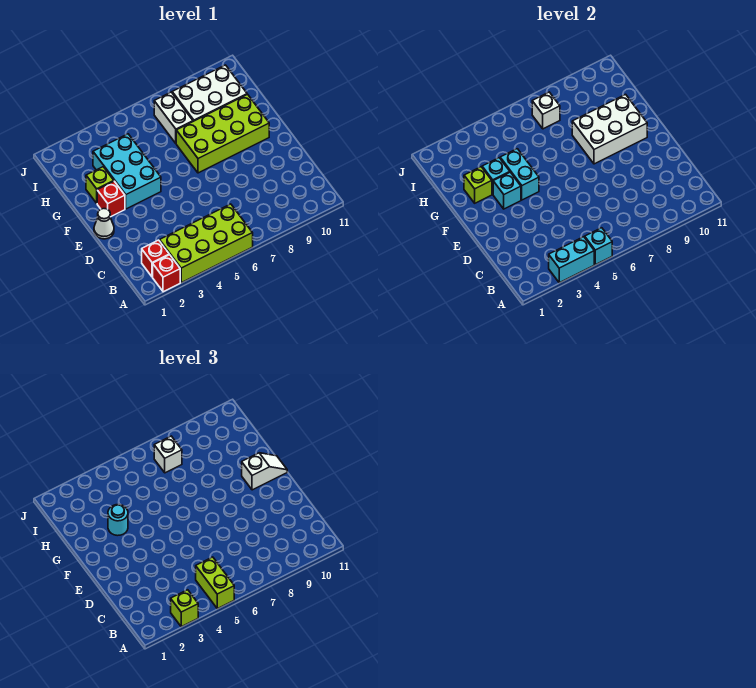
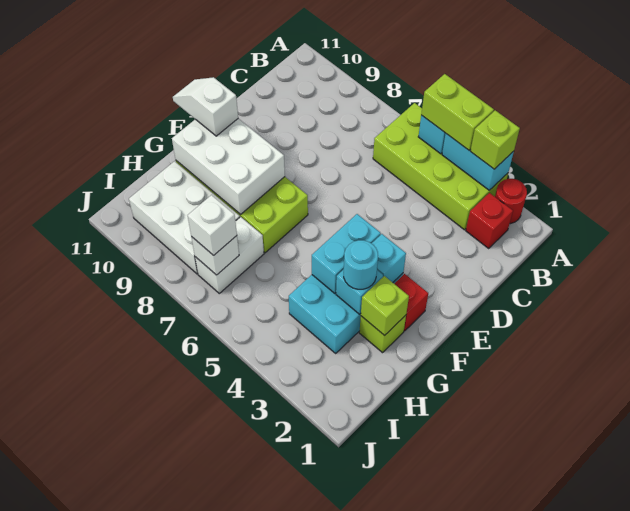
red brick A2 level 1 -> red round brick A2 level 1
lime brick A5:B5 level 3 -> lime brick A4:A5 level 3
white cone E1 level 1 -> none

